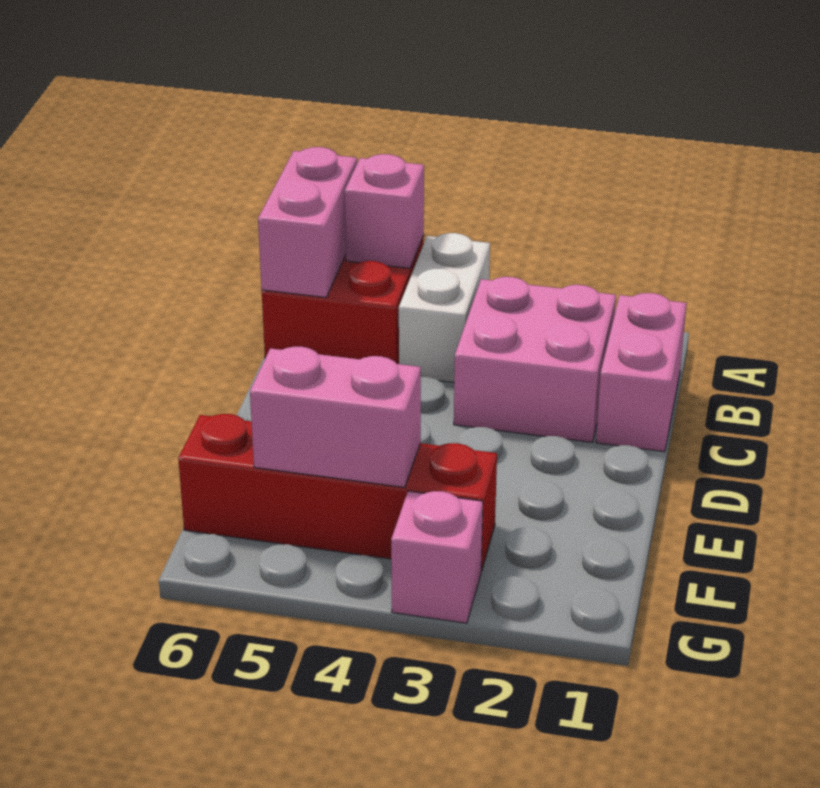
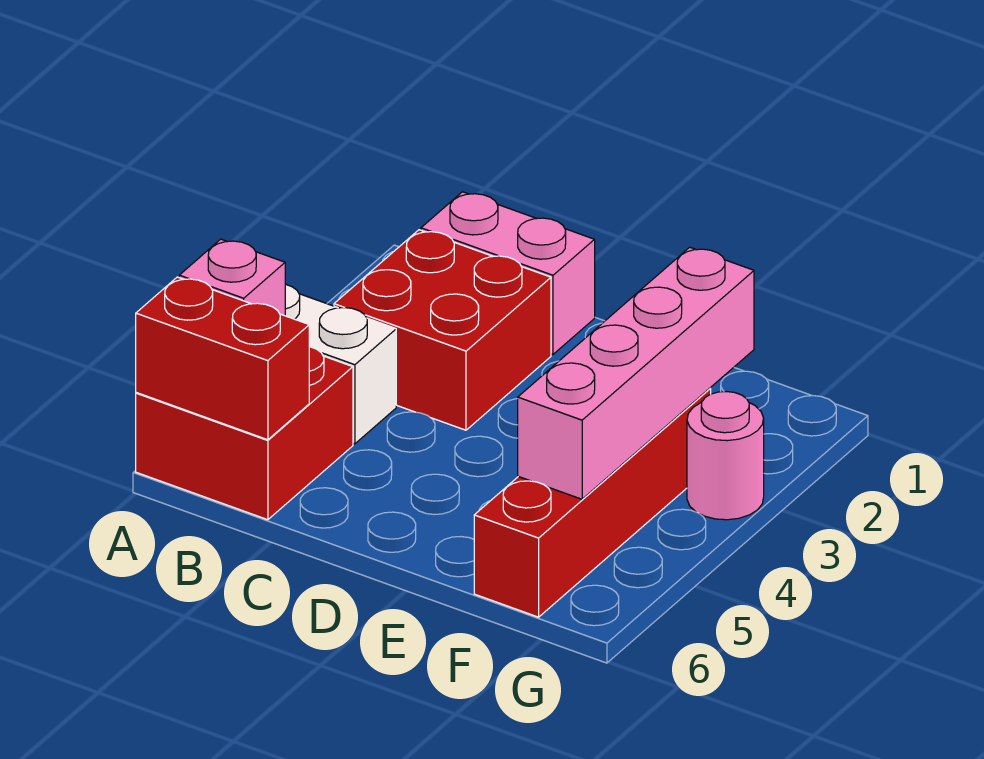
pink brick A6:B6 level 2 -> red brick A6:B6 level 2
pink brick B2:C3 level 1 -> red brick B2:C3 level 1
pink brick F4:F5 level 2 -> pink brick F2:F5 level 2
pink brick G3 level 1 -> pink round brick G3 level 1

